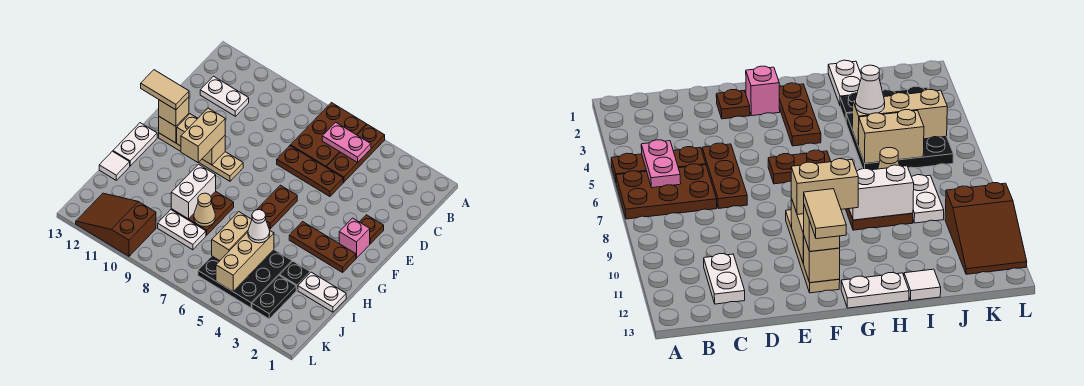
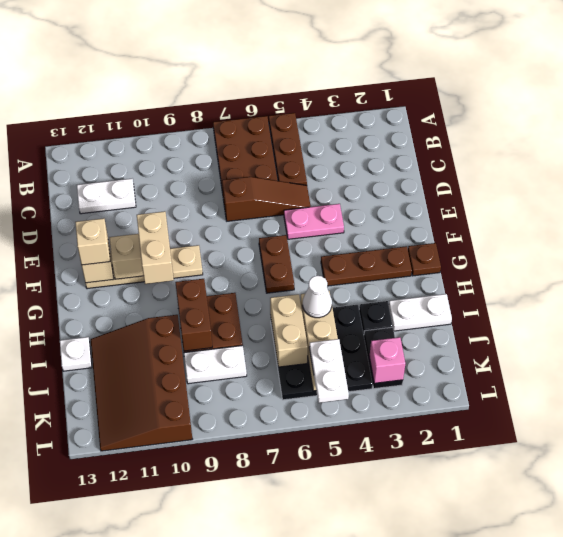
pink plate B5:B6 level 2 -> pink plate E4:E5 level 1
brown plate D5:D7 level 1 -> brown slope D5:D7 level 1 top 7
brown plate E2 level 1 -> brown plate G1 level 1
pink brick F2 level 1 -> pink brick K3 level 2
tan tile F12:F13 level 4 -> none
white plate G13:H13 level 1 -> white plate K5:L5 level 3
white brick H9:I9 level 2 -> brown brick H9:I9 level 2
tan cone I8 level 2 -> none
white tile I13 level 1 -> white plate I13 level 1
brown slope K10:L12 level 1 top 10 -> brown slope I10:L12 level 1 top 10

